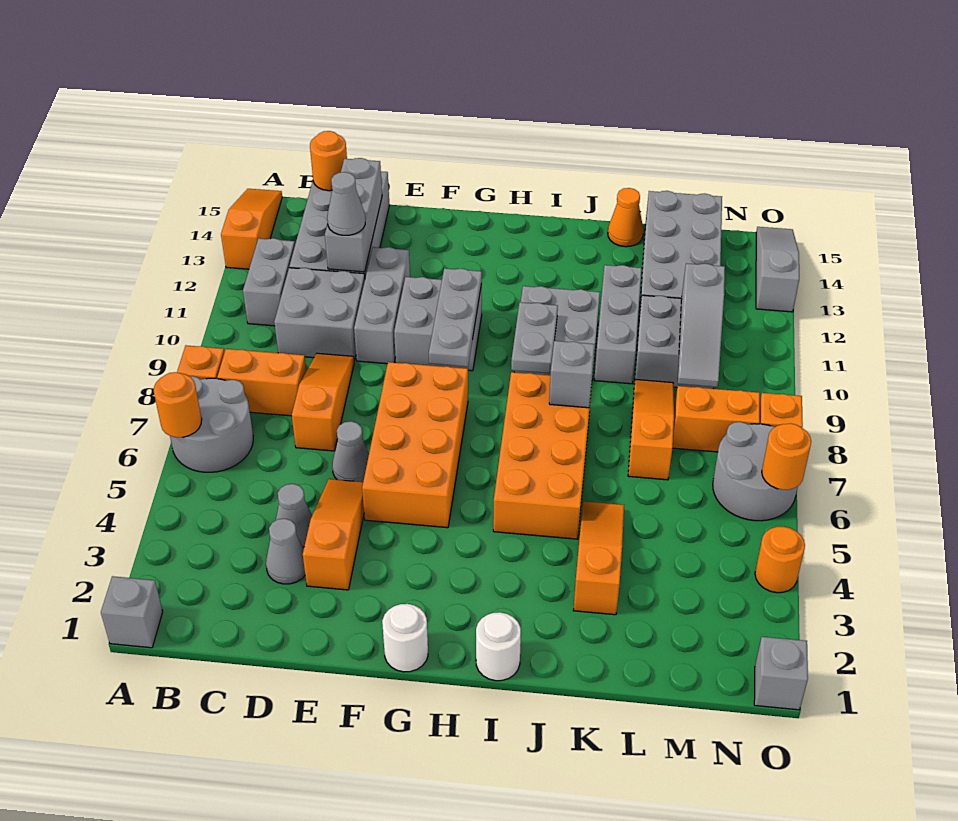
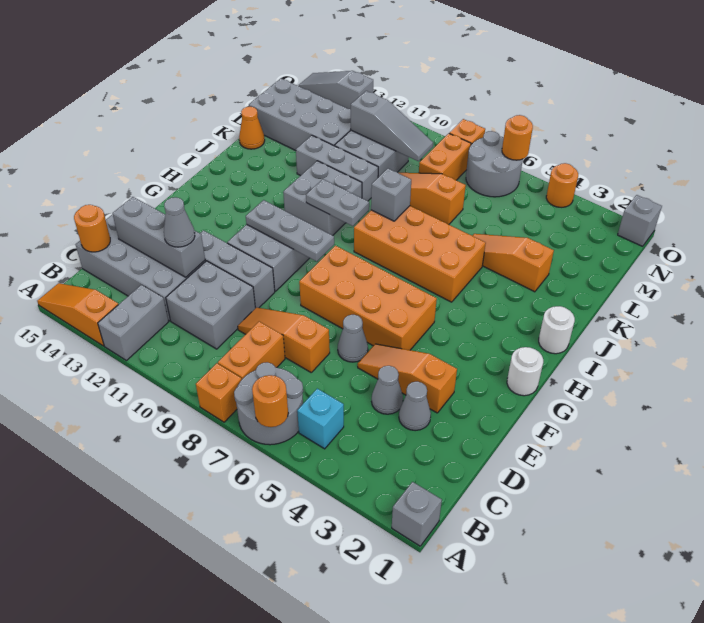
none -> cyan brick B5 level 1
grey brick B11:B12 level 1 -> grey brick A12:B12 level 1

